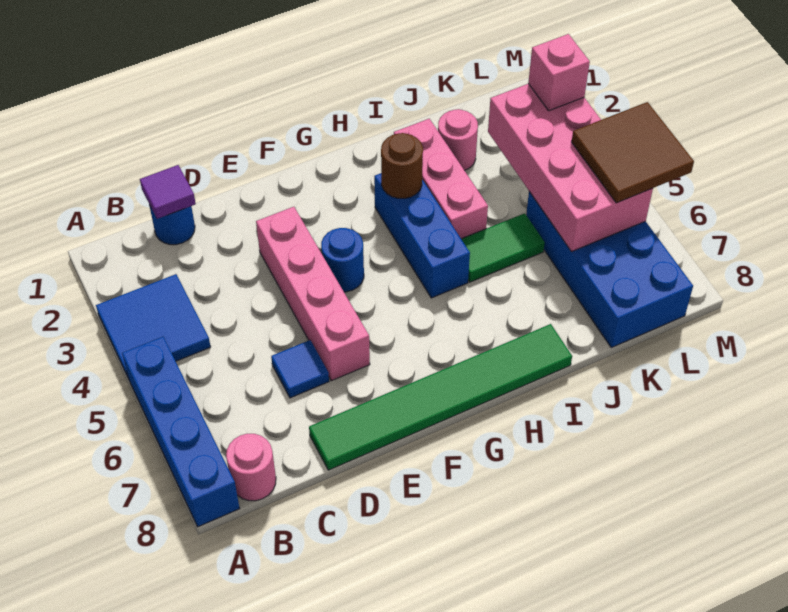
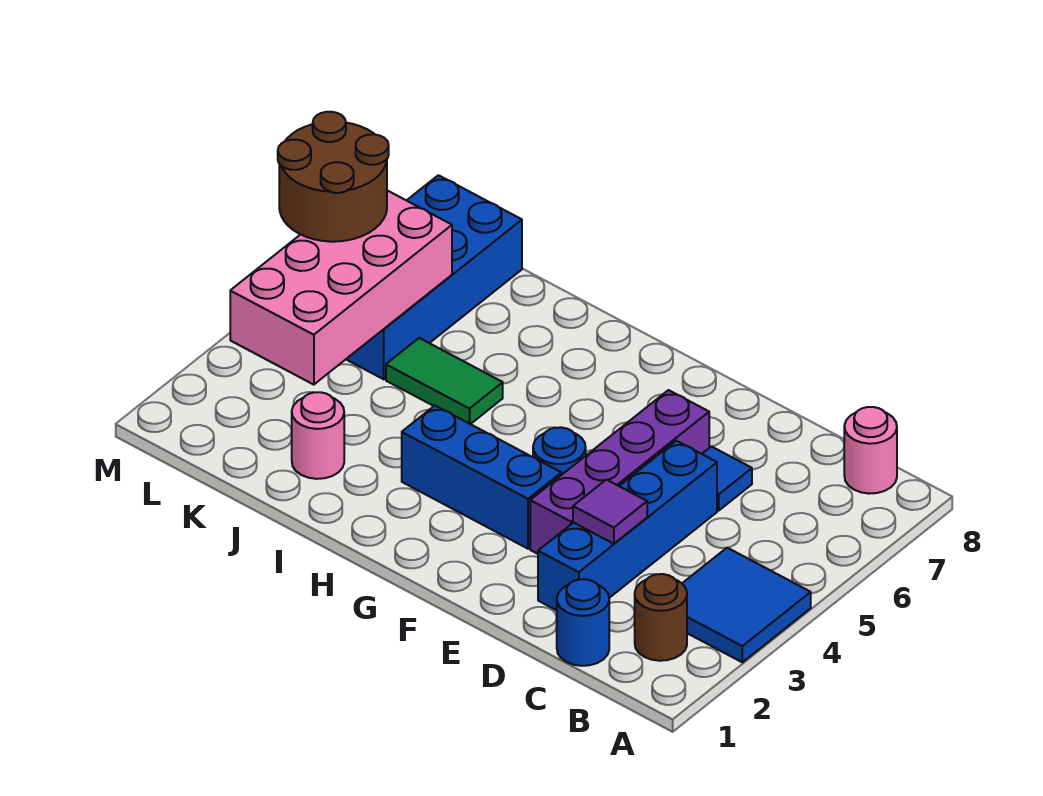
blue brick A5:A8 level 1 -> blue brick D2:D5 level 1
purple tile C1 level 2 -> purple tile D3 level 2
green tile D8:I8 level 1 -> none
pink brick E3:E6 level 1 -> purple brick E3:E6 level 1
blue brick H3:H5 level 1 -> blue brick F3:H3 level 1
brown round brick H3 level 2 -> brown round brick B2 level 1
pink brick I2:I4 level 1 -> none
pink brick L3 level 3 -> none
brown tile L5:M6 level 3 -> brown round brick L5:M6 level 3

